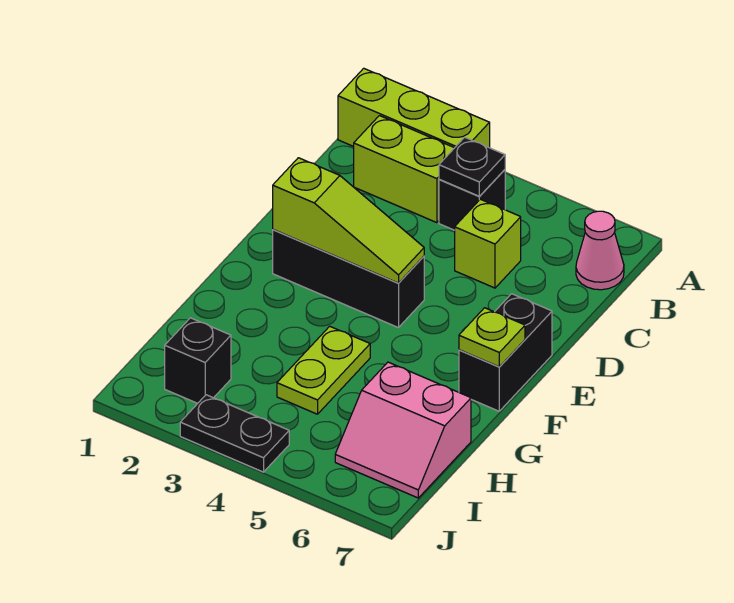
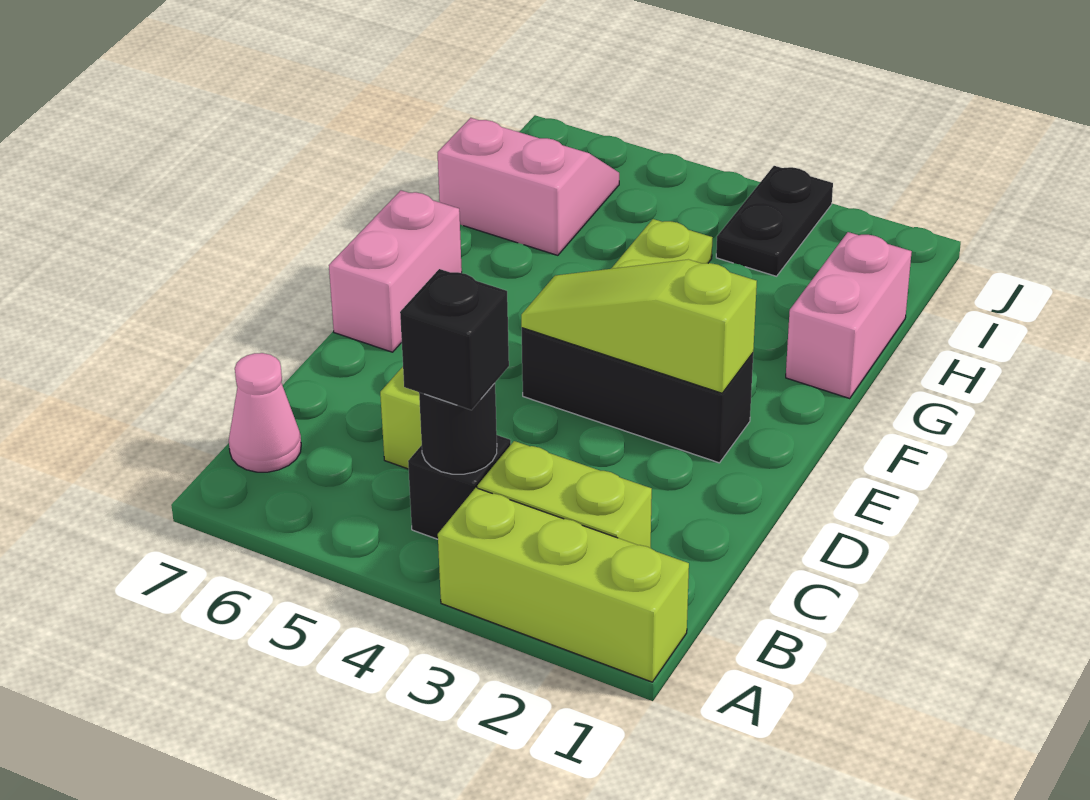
black plate B4 level 2 -> black round brick B4 level 2
black brick E7:F7 level 1 -> pink brick E7:F7 level 1
lime plate F7 level 2 -> none
none -> pink brick G1:H1 level 1
black brick I2 level 1 -> black brick B4 level 3
black plate J3:J4 level 1 -> black plate I3:J3 level 1

